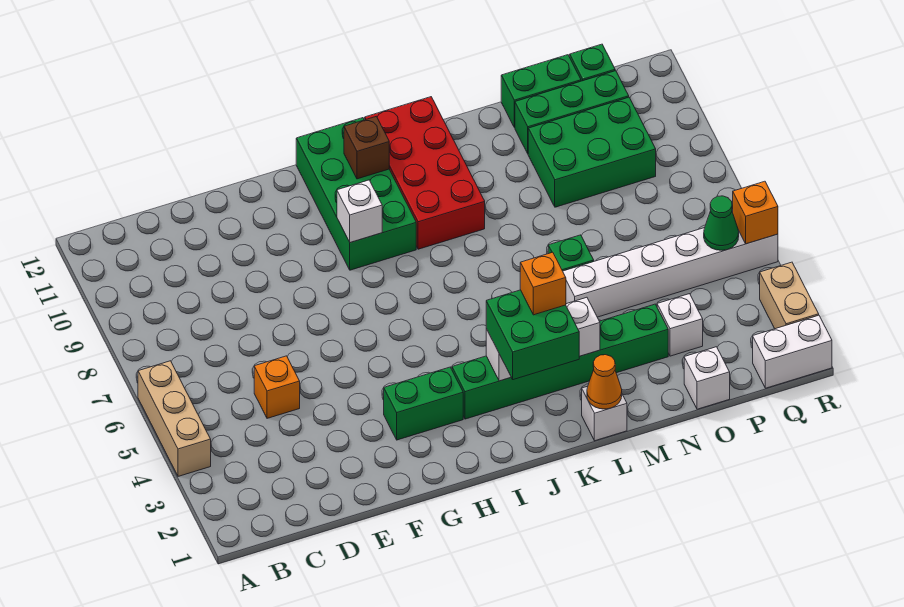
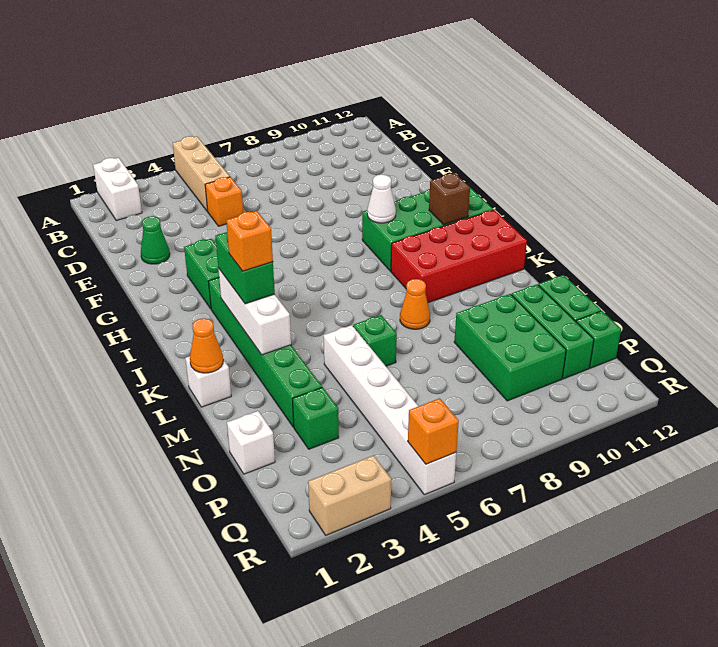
tan brick A4:A6 level 1 -> tan brick A5:C5 level 1
white brick H9 level 2 -> white cone H9 level 2
green brick J2:K3 level 3 -> green brick J3:K3 level 3
none -> orange cone L8 level 1
white brick O3 level 1 -> green brick O3 level 1
white brick Q1:R1 level 1 -> white brick A2:B2 level 1
green cone Q5 level 2 -> green cone E2 level 1

